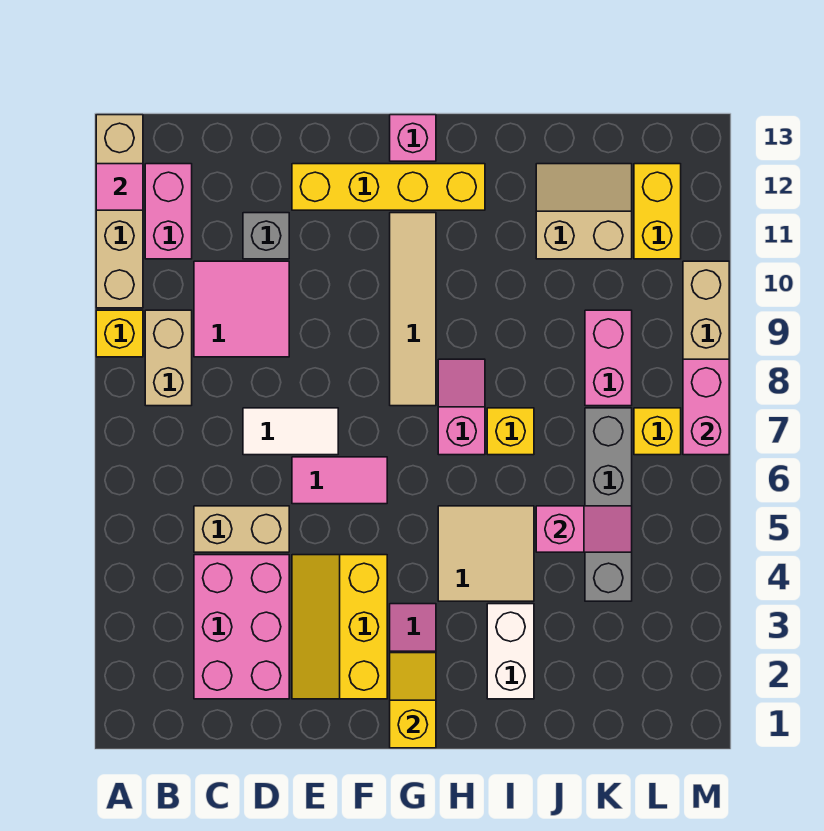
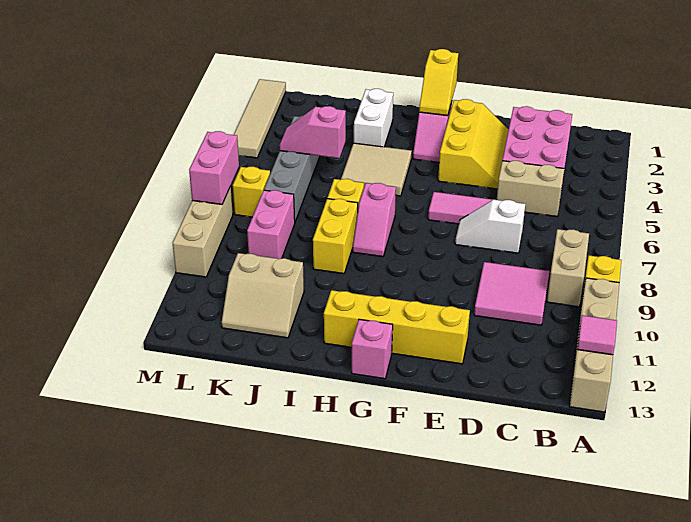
pink brick B11:B12 level 1 -> none
white tile D7:E7 level 1 -> white slope D7:E7 level 1 top D
grey brick D11 level 1 -> none
tan tile G8:G11 level 1 -> tan tile M1:M4 level 1
yellow brick L11:L12 level 1 -> yellow brick I8:I9 level 1

